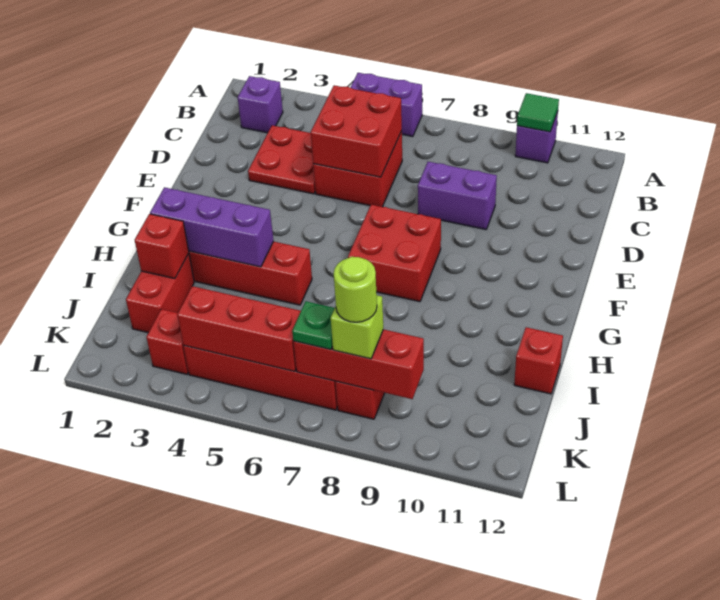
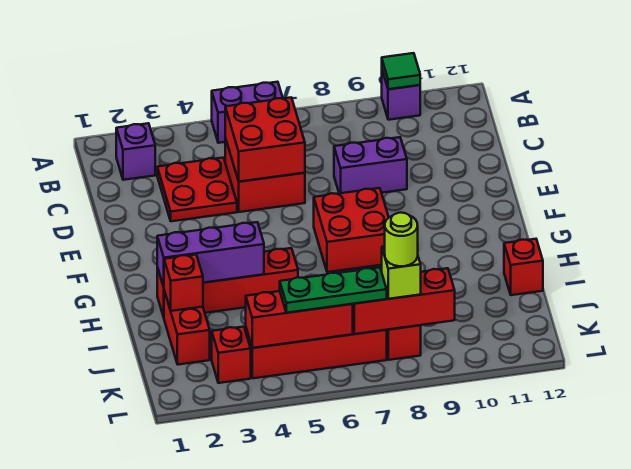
green plate K7 level 3 -> green plate K5:K7 level 3

